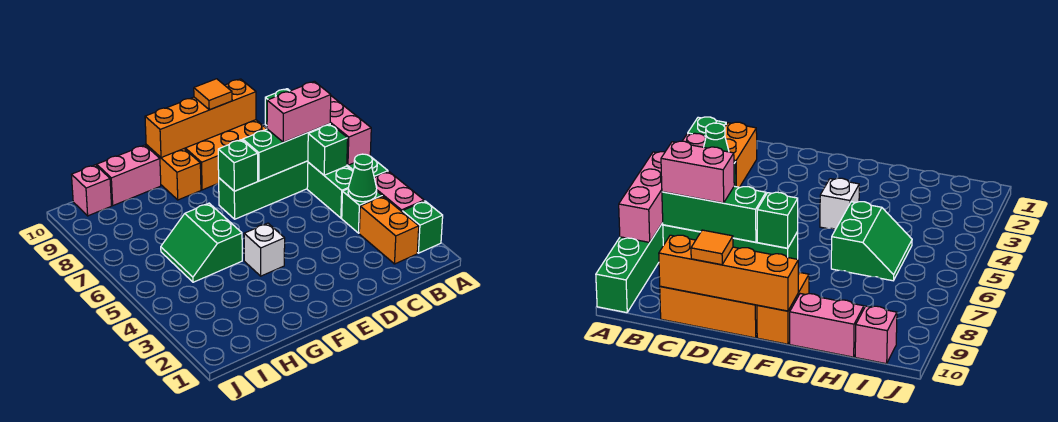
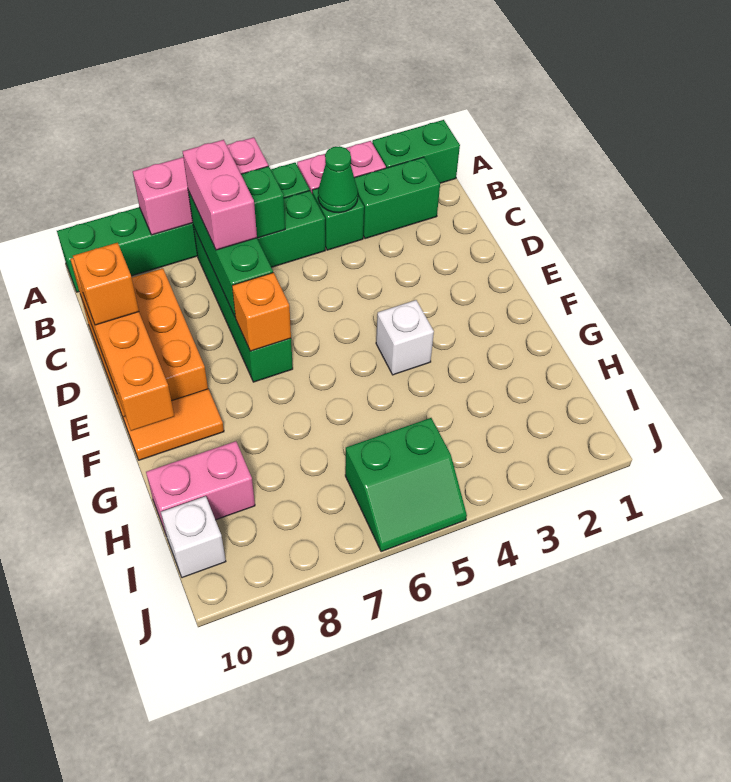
green brick A2 level 1 -> green brick A1:A2 level 1
orange brick B2:B3 level 1 -> green brick B2:B3 level 1
orange tile D10 level 3 -> orange brick D10 level 3
green brick E7 level 2 -> orange brick E7 level 2
orange brick F9:F10 level 1 -> orange tile F9:F10 level 1
green slope G5:H6 level 1 top G -> green slope I5:J6 level 1 top I
pink brick G10:H10 level 1 -> pink brick H9:H10 level 1
pink brick I10 level 1 -> white brick I10 level 1

